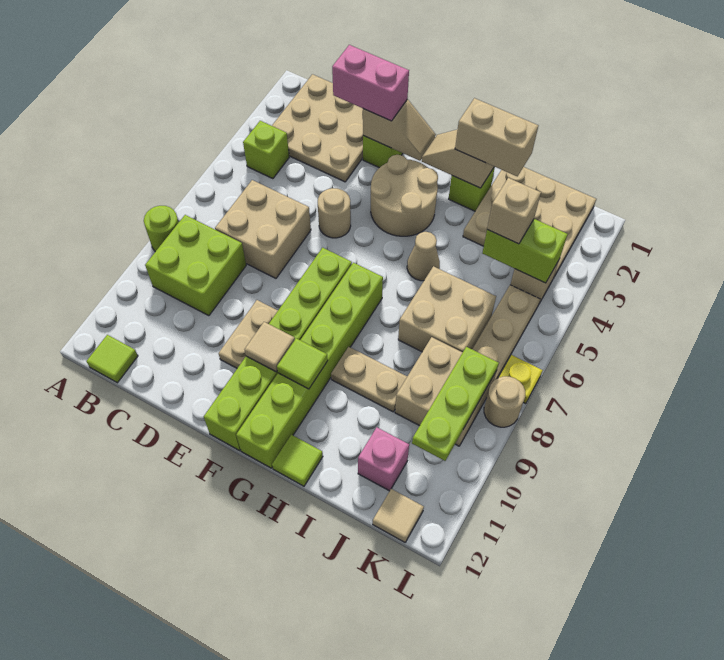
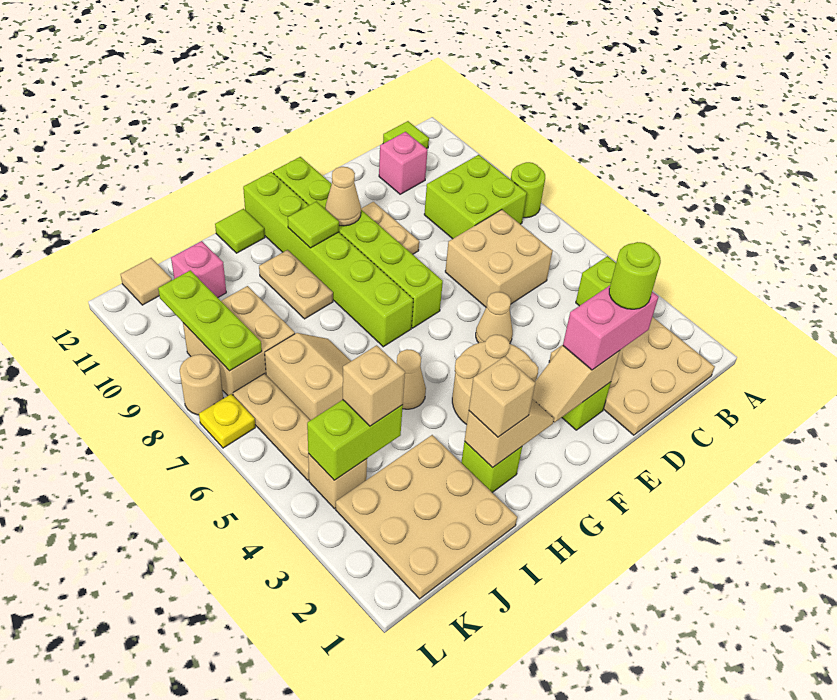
none -> pink brick C11 level 1
none -> lime round brick D2 level 4
tan round brick E5 level 1 -> tan cone E5 level 1
tan tile F10 level 2 -> tan cone F10 level 2
tan brick H2:I2 level 3 -> tan brick H2 level 3
tan plate H9:I9 level 1 -> tan plate H9:H10 level 1
tan brick I6:J7 level 1 -> tan slope I6:J7 level 1 top J

